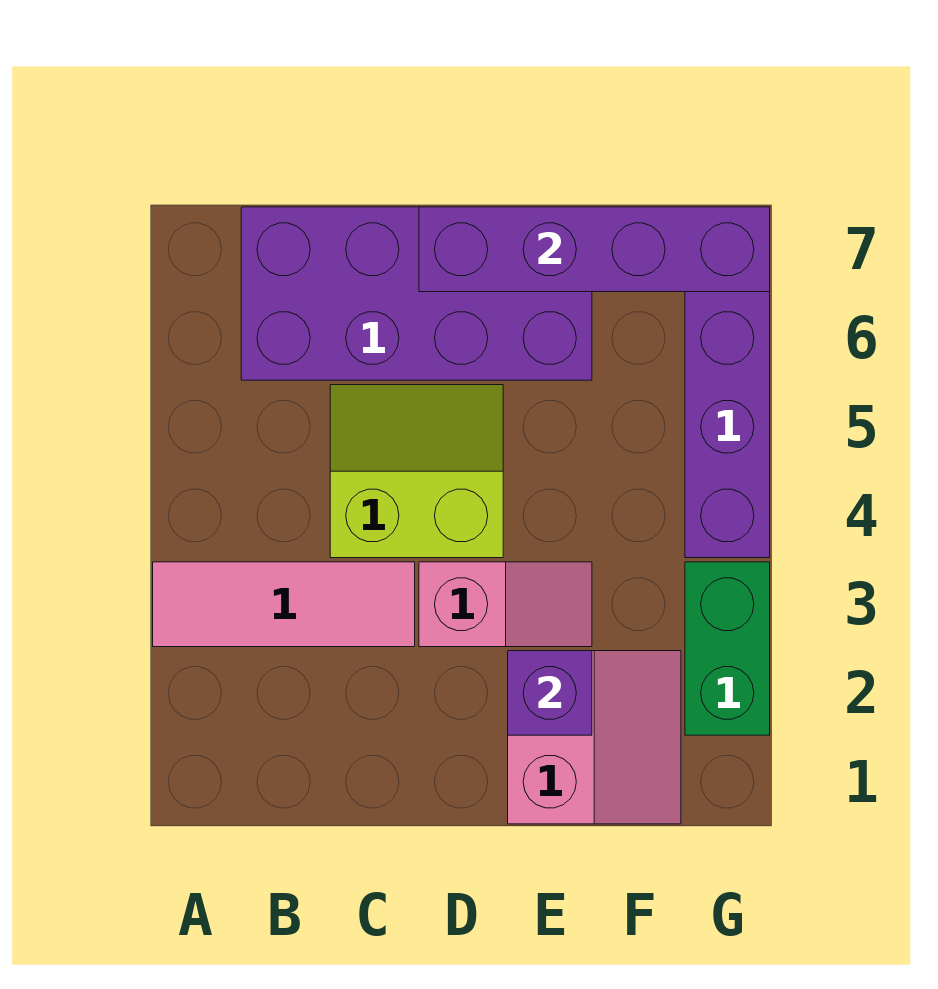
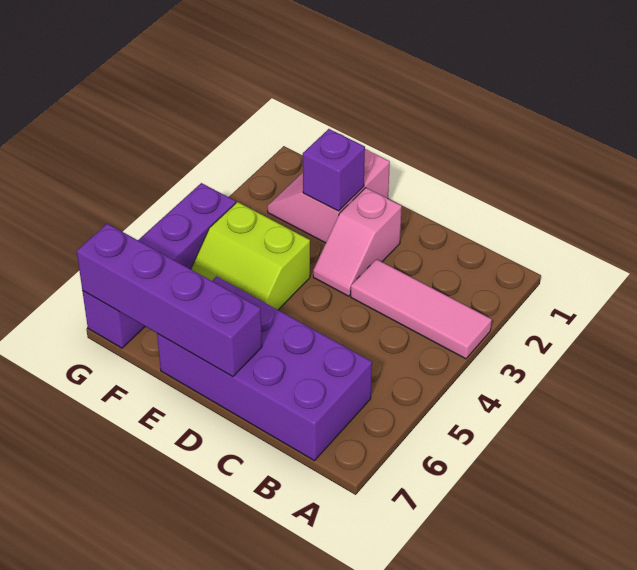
lime slope C4:D5 level 1 top 4 -> lime slope E4:F5 level 1 top 4
pink slope D3:E3 level 1 top D -> pink slope D2:D3 level 1 top 2
green brick G2:G3 level 1 -> none

